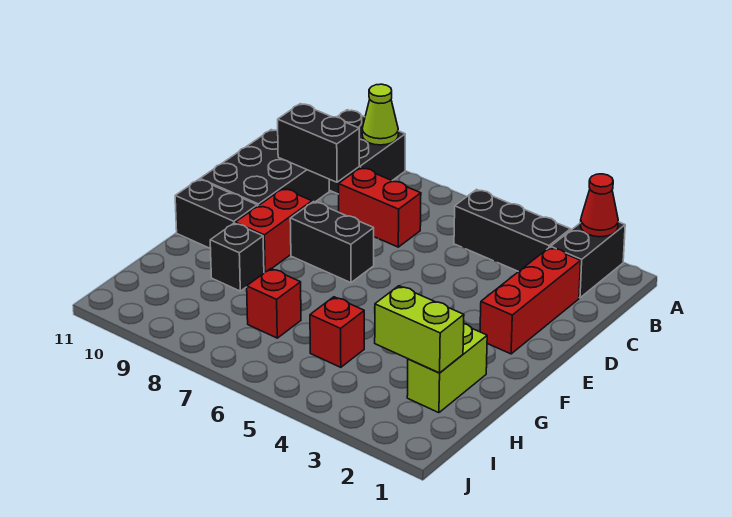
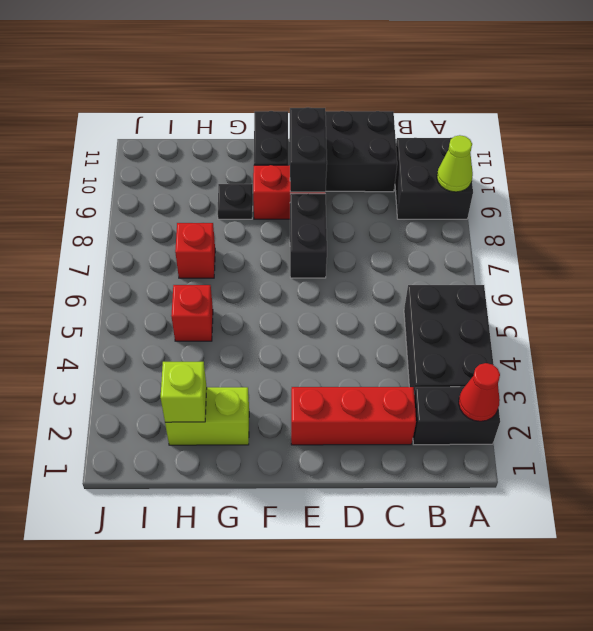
black brick B3:B5 level 1 -> black brick A3:B5 level 1
red brick C7:C8 level 1 -> none
black brick C9:C10 level 2 -> black brick E9:E10 level 2
black brick G9 level 1 -> black plate G9 level 1
lime brick H2:H3 level 2 -> lime brick H2 level 2

